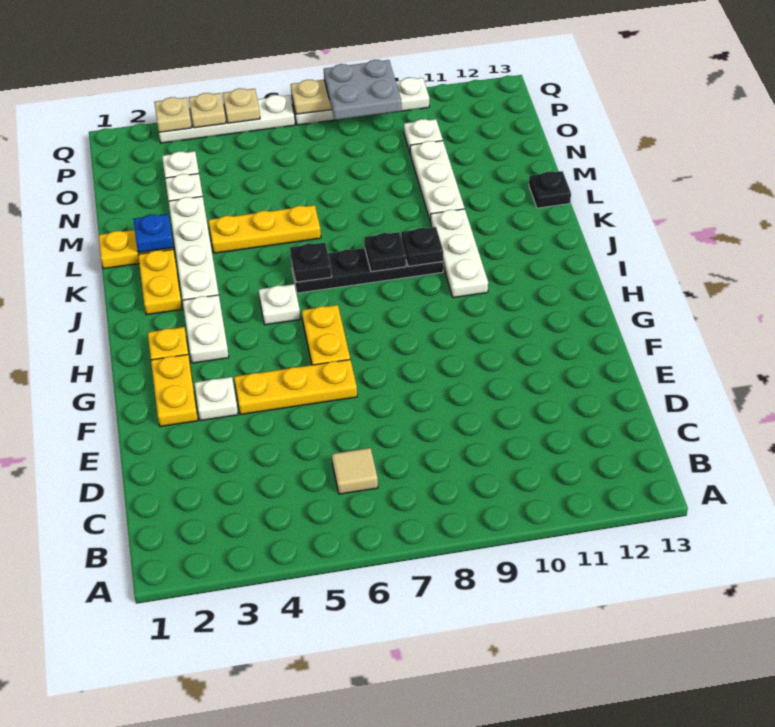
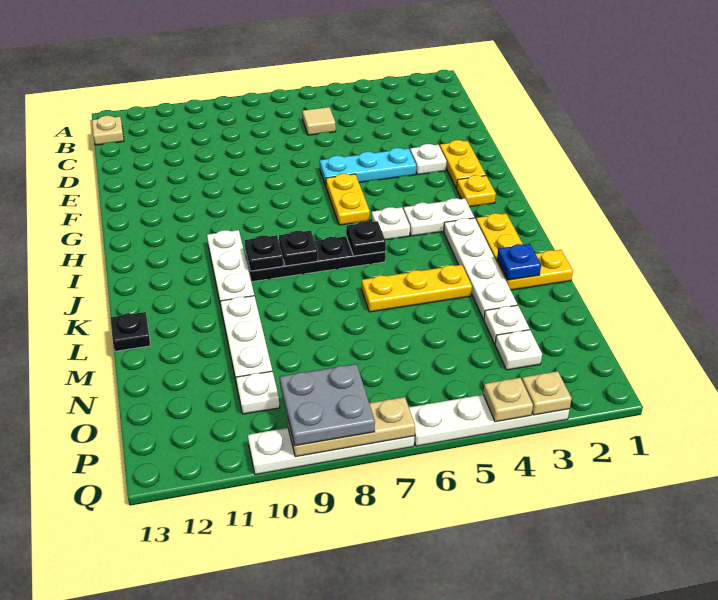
yellow plate F4:F6 level 1 -> cyan plate F4:F6 level 1
white plate H3:I3 level 1 -> white plate I3:I4 level 1
tan plate Q5 level 2 -> tan plate B13 level 1

